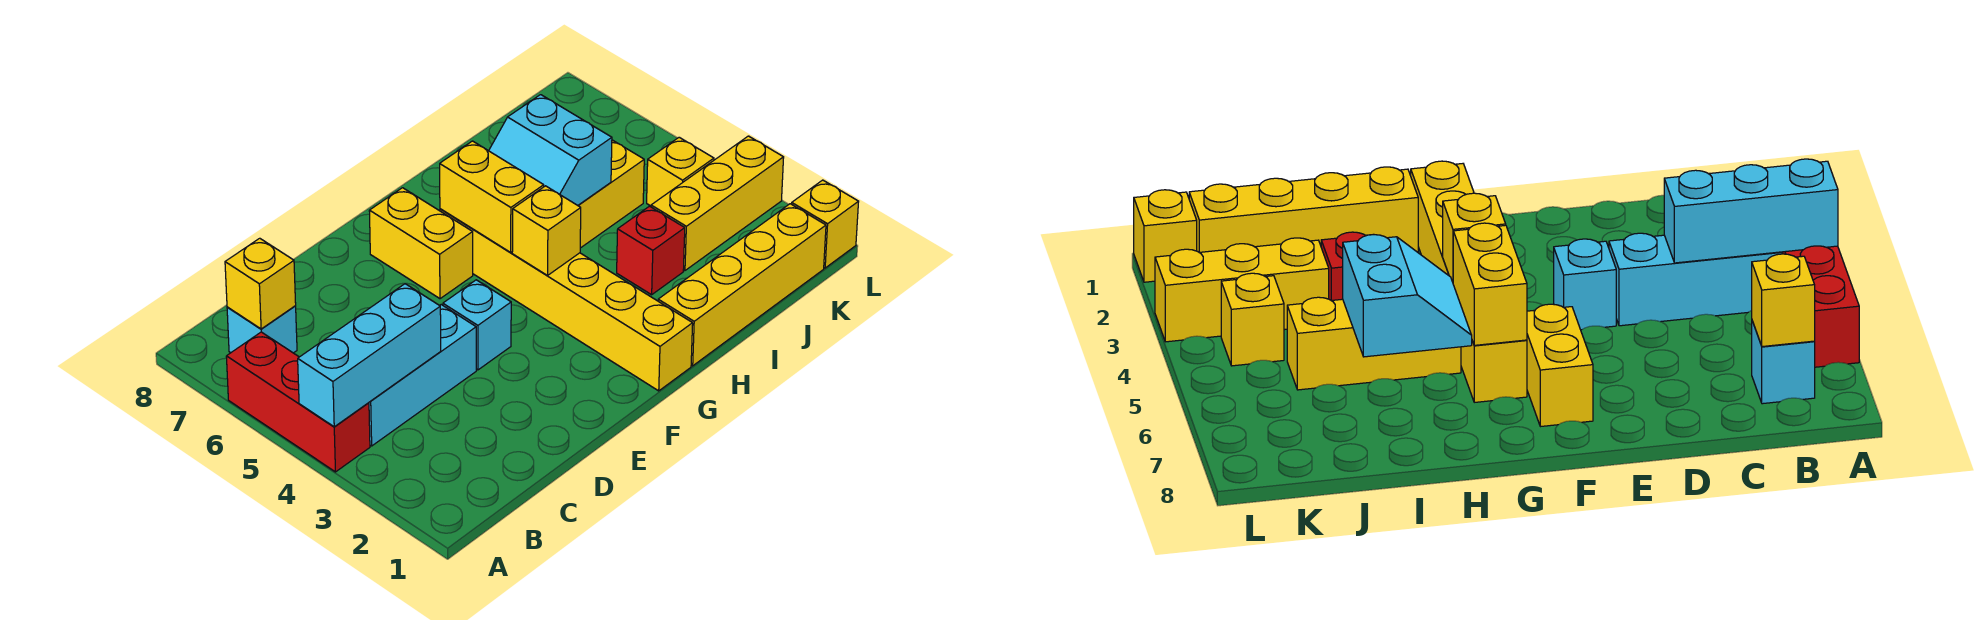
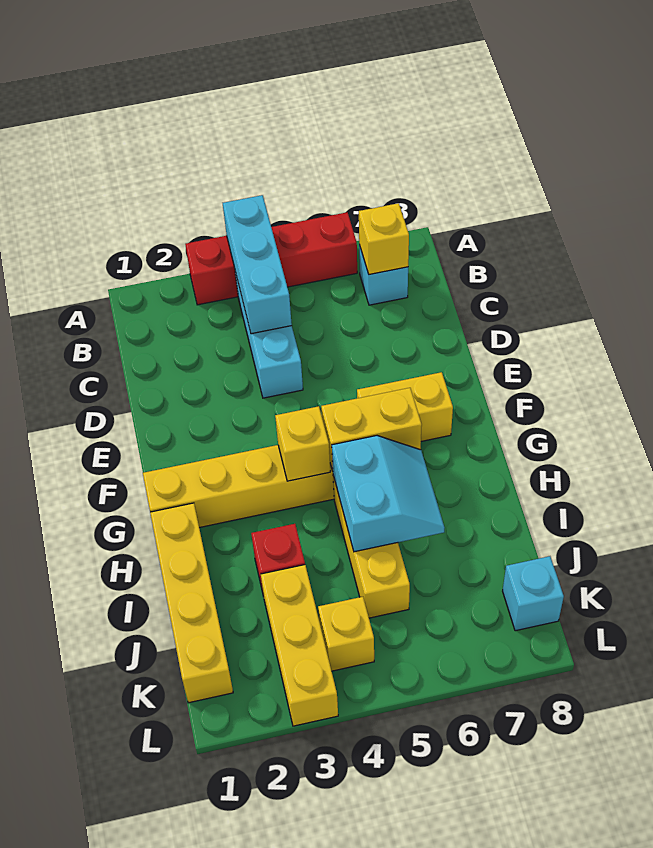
red brick A4:A6 level 1 -> red brick A3:A6 level 1
cyan brick E4 level 1 -> cyan brick K8 level 1
cyan slope H5:I6 level 2 top I -> cyan slope H5:I6 level 2 top 5
yellow brick L1 level 1 -> none

